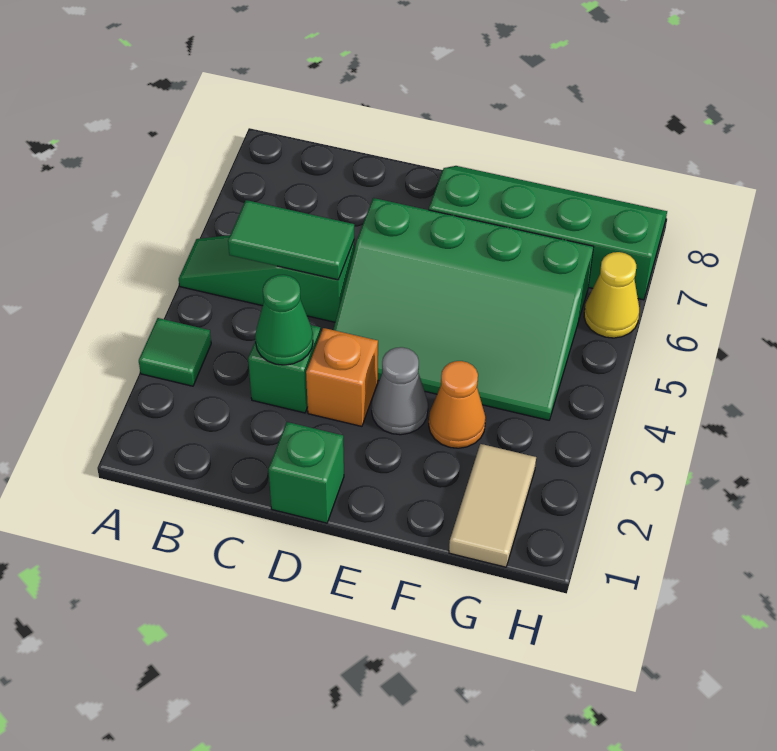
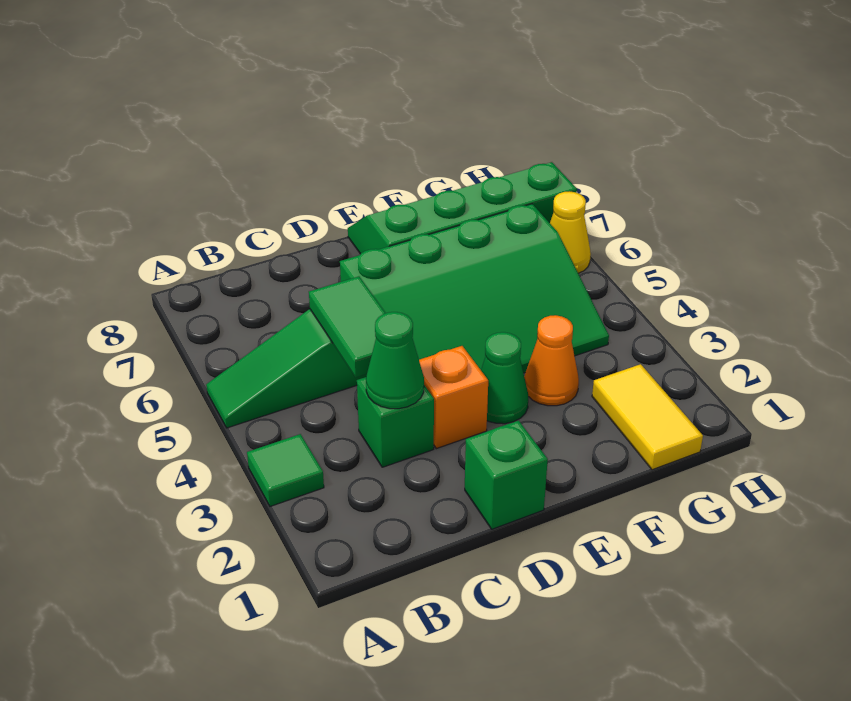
green tile B5:C5 level 2 -> green tile C4:C5 level 2
grey cone E3 level 1 -> green cone E3 level 1
tan tile G1:G2 level 1 -> yellow tile G1:G2 level 1

